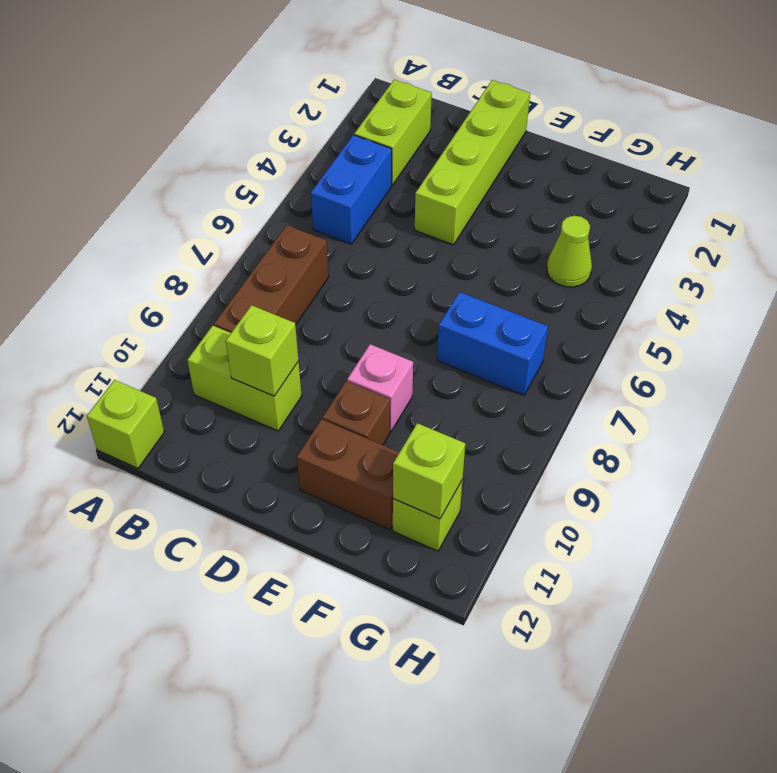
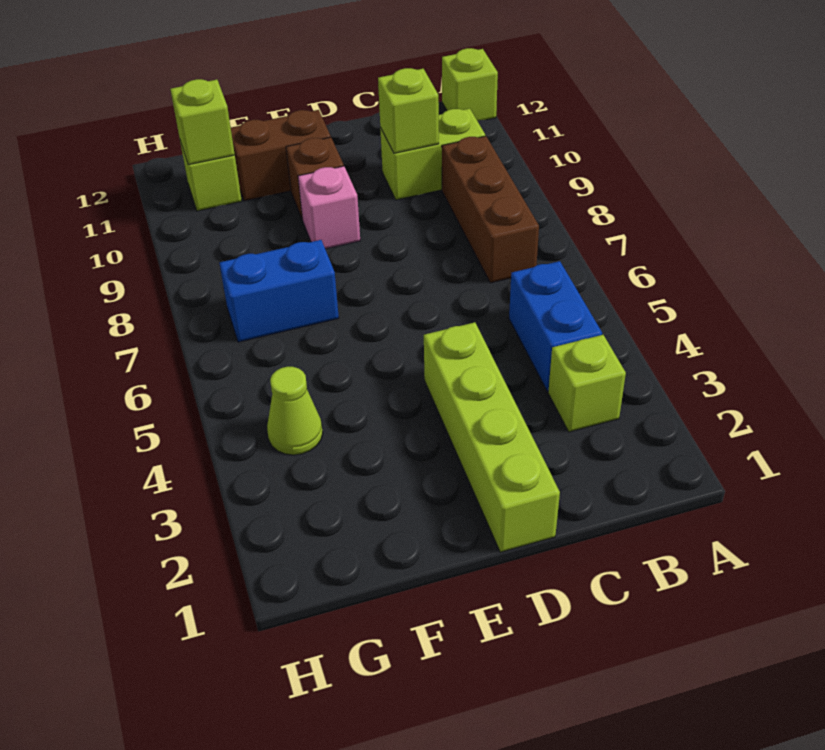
lime brick B2:B3 level 1 -> lime brick B3 level 1

